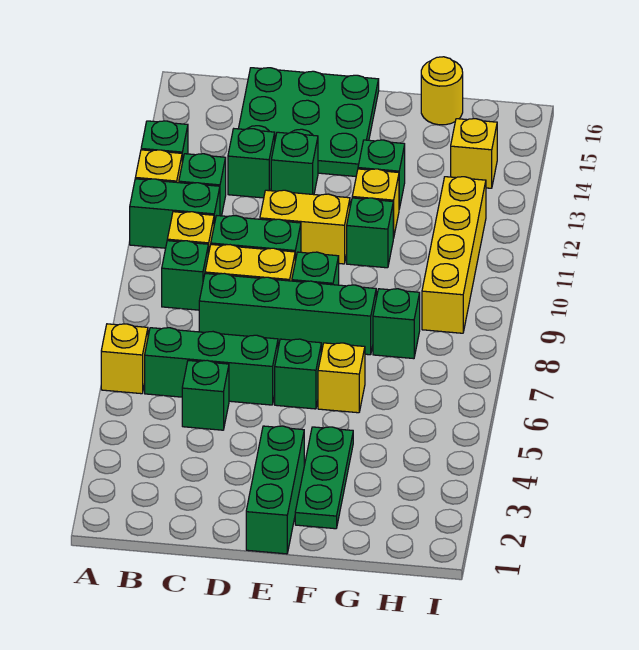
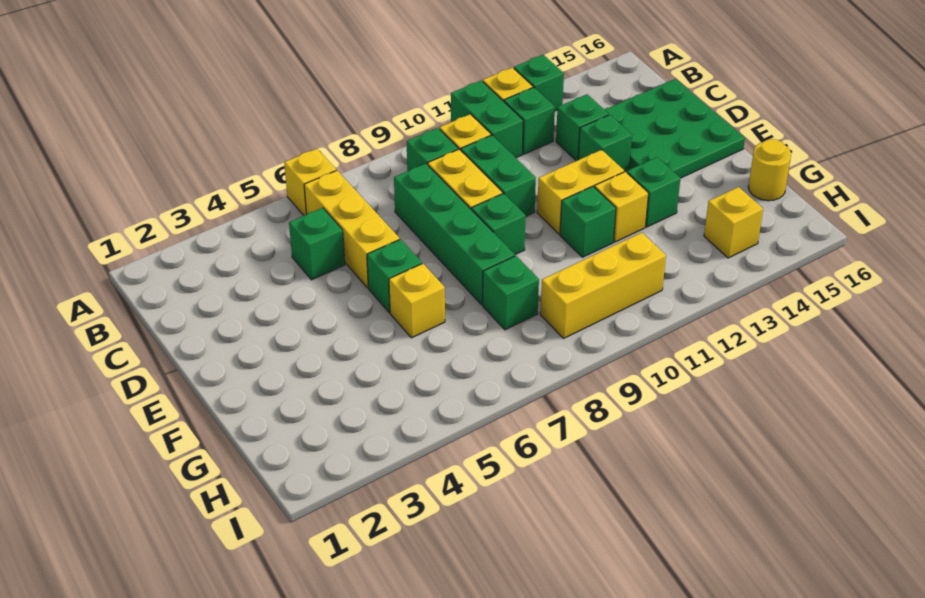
green brick B6:D6 level 1 -> yellow brick B6:D6 level 1
yellow brick D11:E11 level 1 -> yellow brick E11:E12 level 1
green brick E1:E3 level 1 -> none
green plate F2:F4 level 1 -> none
yellow brick H9:H12 level 1 -> yellow brick H9:H11 level 1

